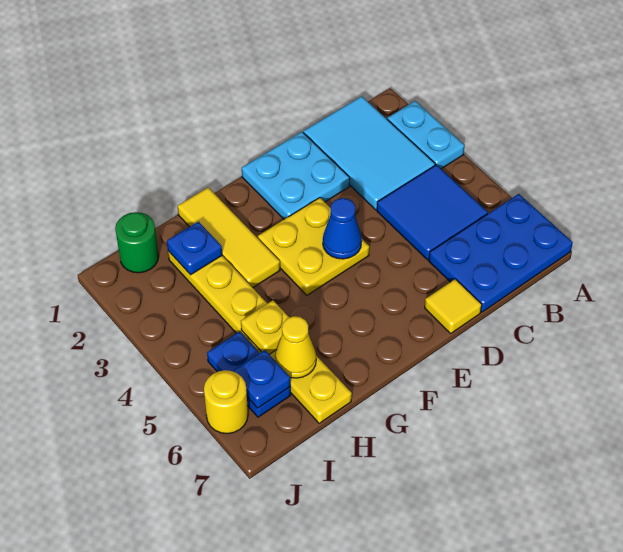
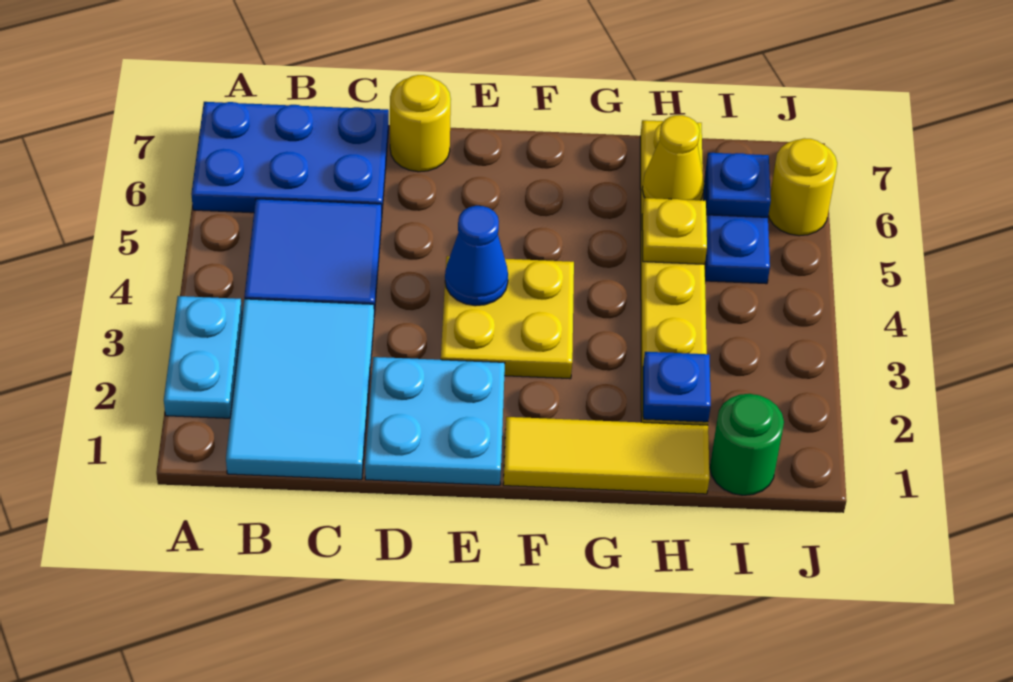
yellow tile D7 level 1 -> yellow round brick D7 level 1
yellow tile G1:G3 level 1 -> yellow tile F1:H1 level 1

